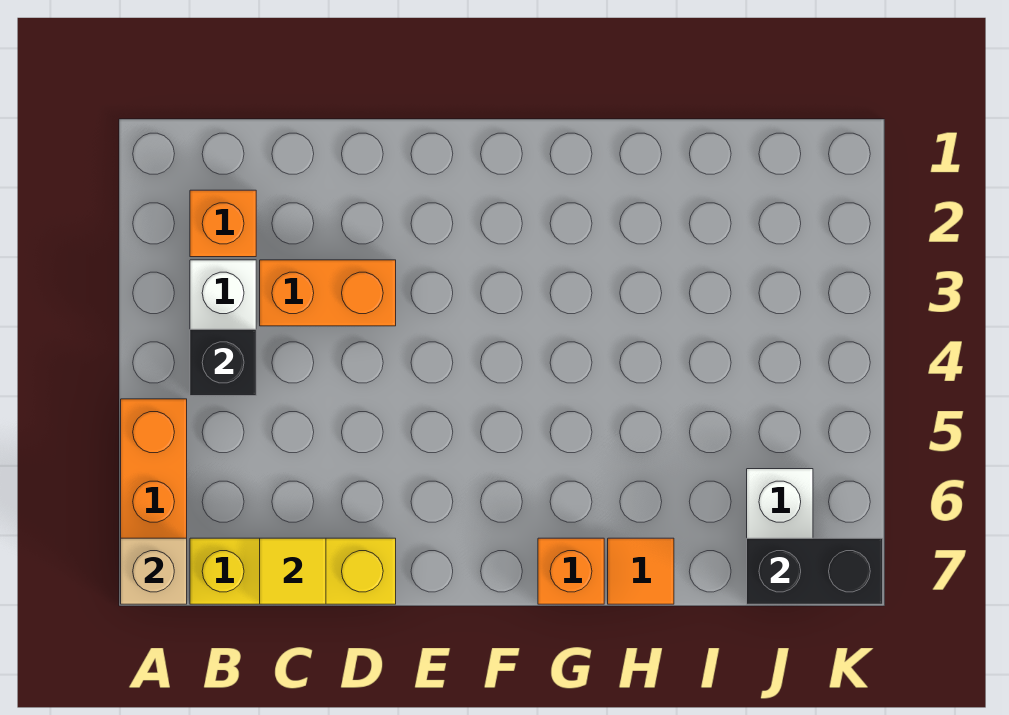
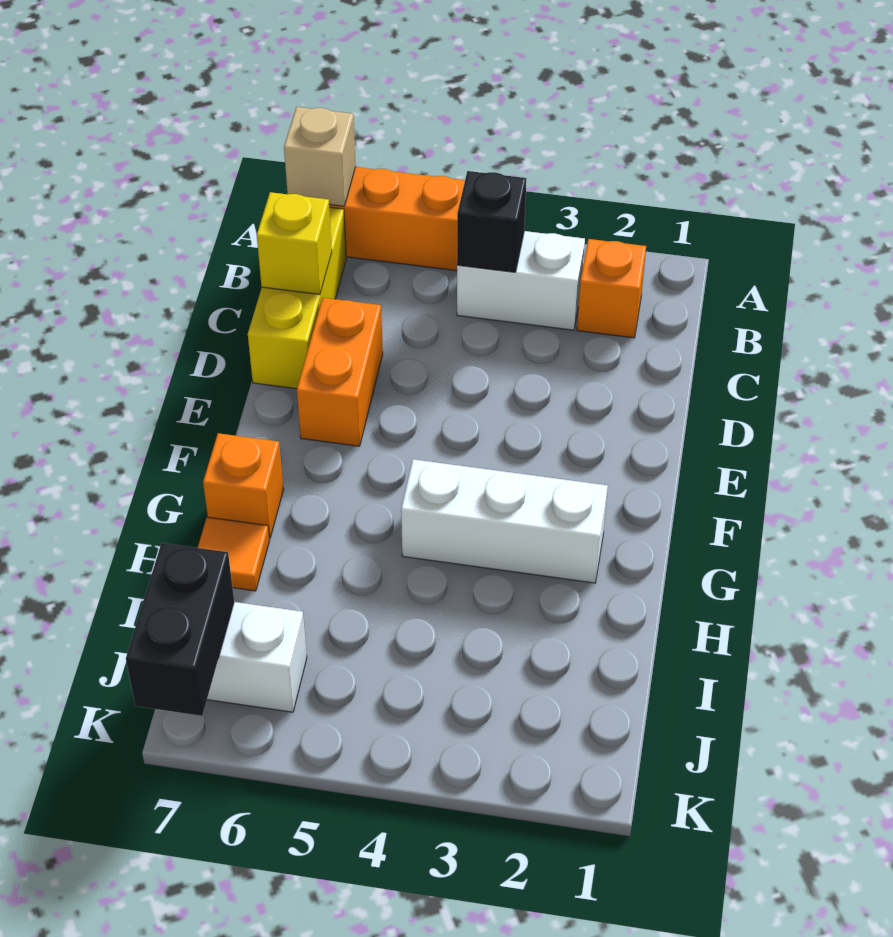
orange brick C3:D3 level 1 -> orange brick D6:E6 level 1
yellow tile C7 level 2 -> yellow brick C7 level 2
none -> white brick G2:G4 level 1

